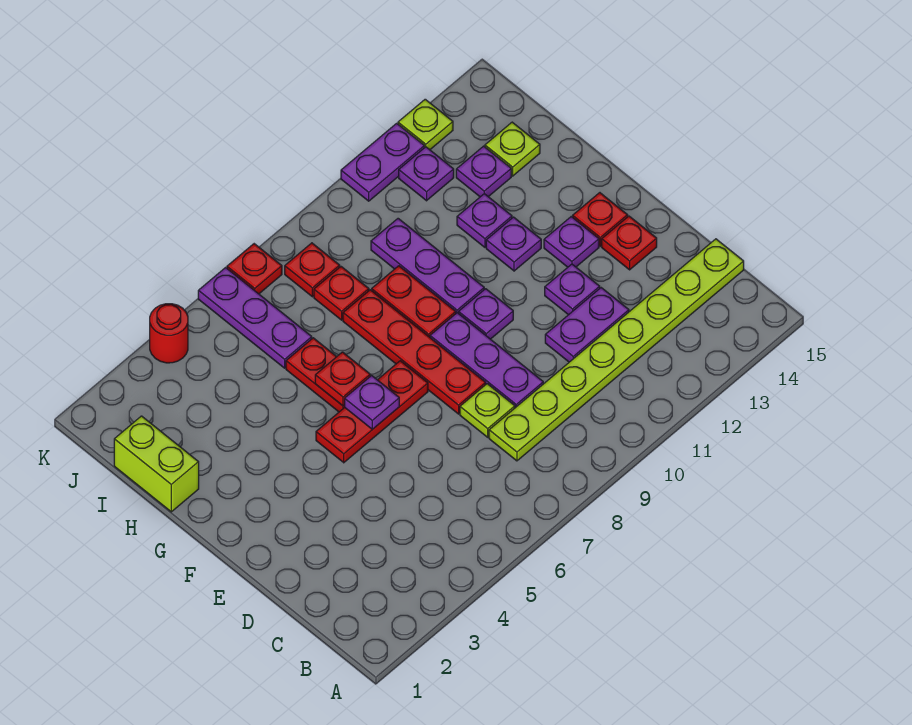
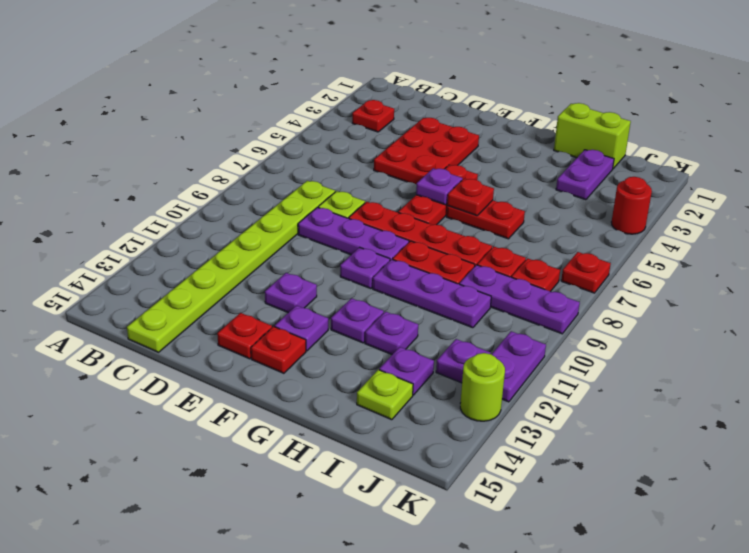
none -> red plate B3 level 1
none -> red plate D3:E5 level 1
purple plate D11:D12 level 1 -> purple plate I2:I3 level 1
purple plate I6:K6 level 1 -> purple plate I9:K9 level 1
lime plate K13 level 1 -> lime round brick K13 level 1

